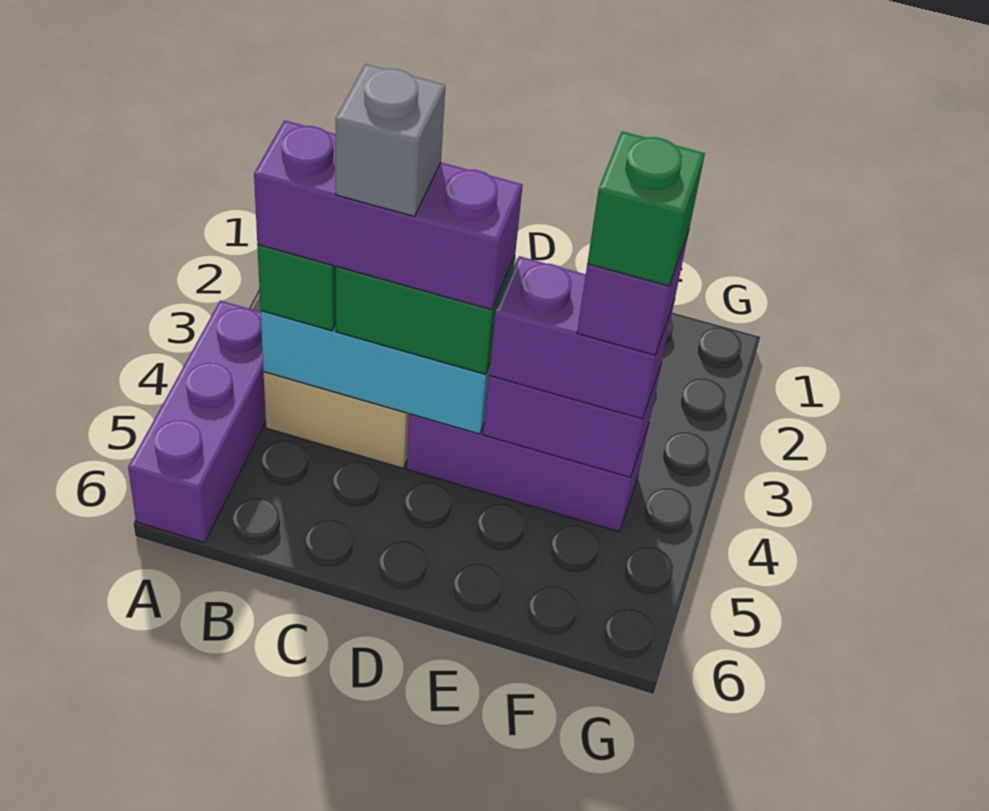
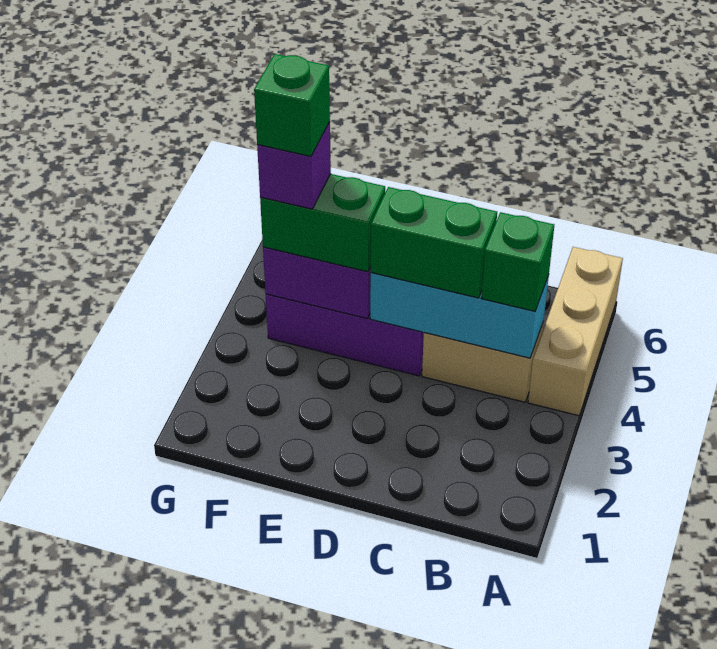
purple brick A4:A6 level 1 -> tan brick A4:A6 level 1
purple brick B4:D4 level 4 -> none
grey brick C4 level 5 -> none
purple brick E4:F4 level 3 -> green brick E4:F4 level 3

